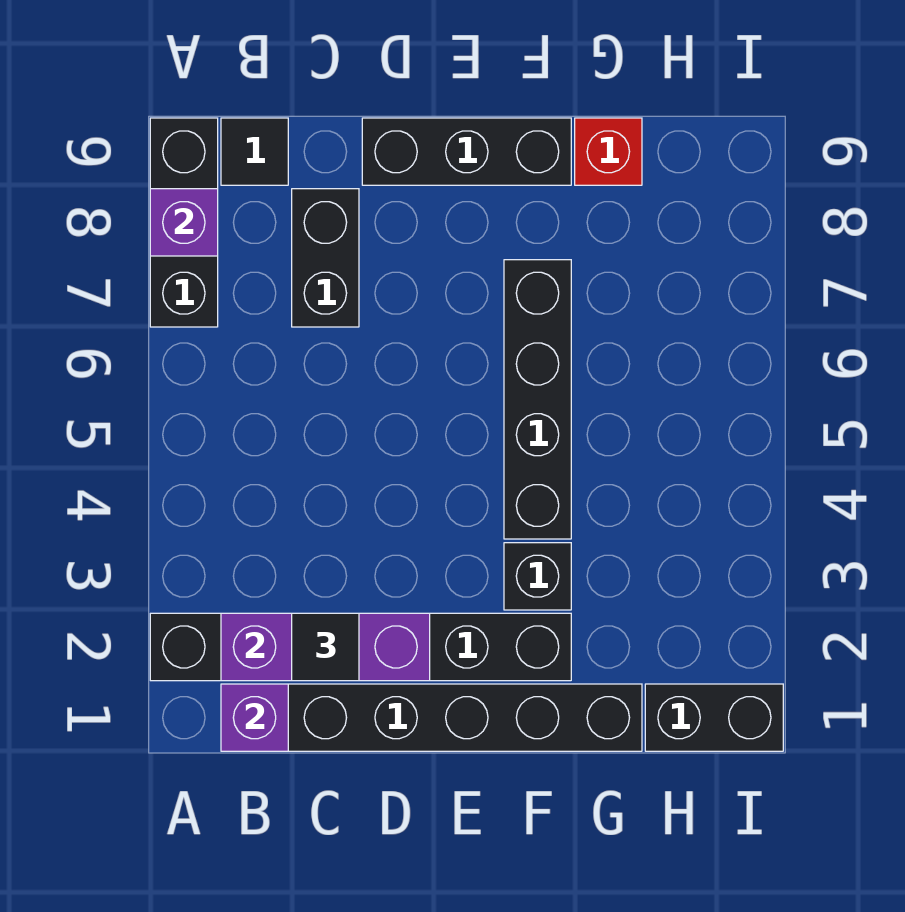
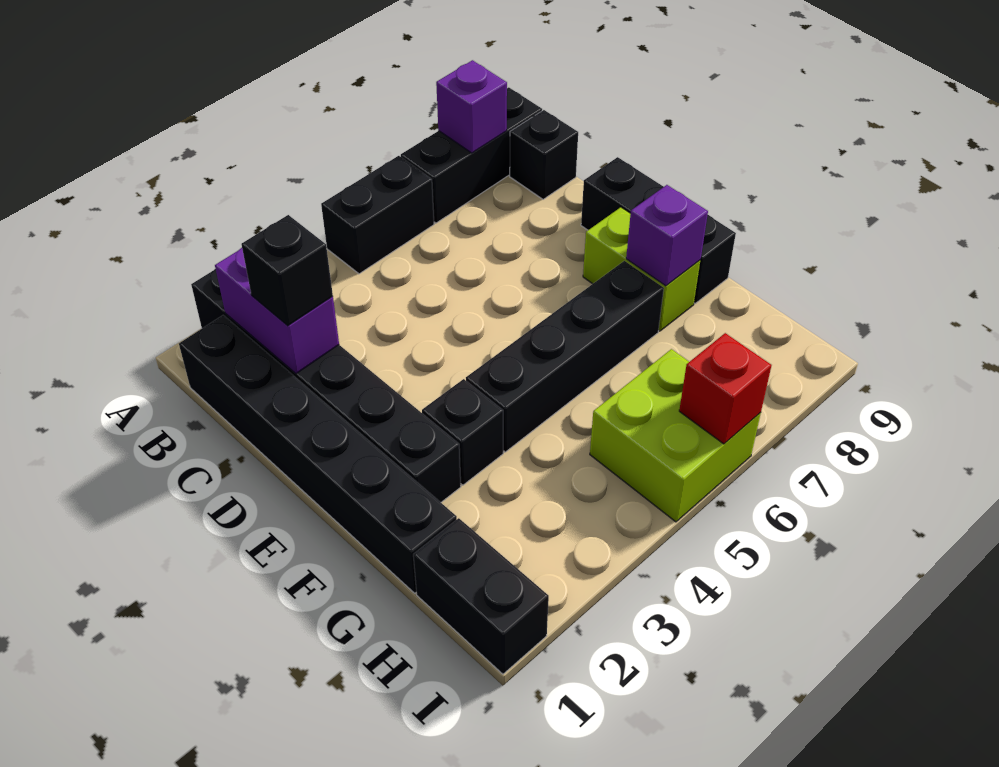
purple brick B1 level 2 -> purple brick F8 level 2
purple brick B2:D2 level 2 -> purple brick B2:C2 level 2
black tile B9 level 1 -> black brick B9 level 1
black tile C2 level 3 -> black brick C2 level 3
black brick C7:C8 level 1 -> black brick A5:A6 level 1
none -> lime brick E8:F8 level 1
red brick G9 level 1 -> red brick I6 level 2
none -> lime brick H5:I6 level 1

